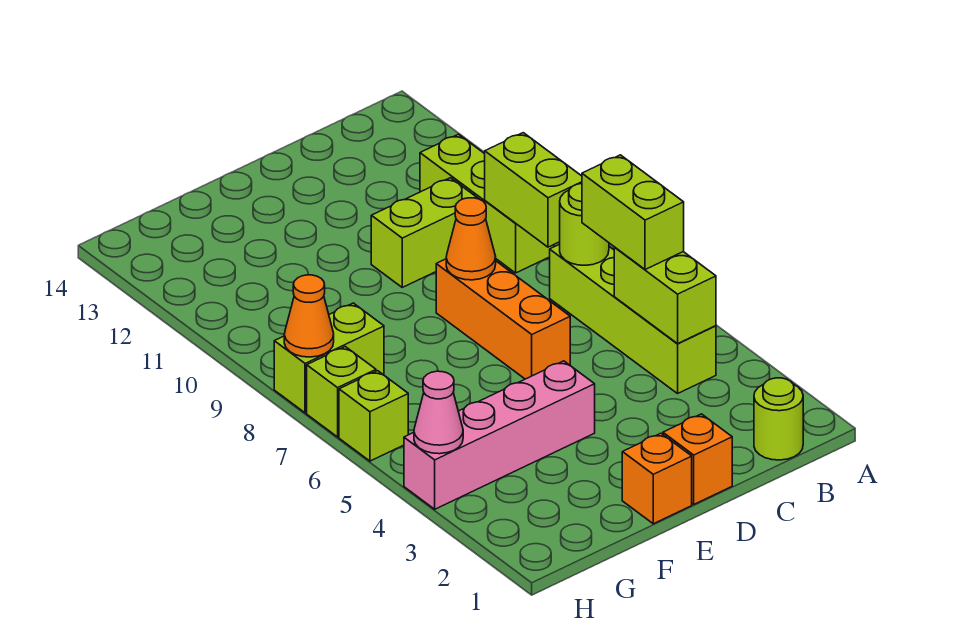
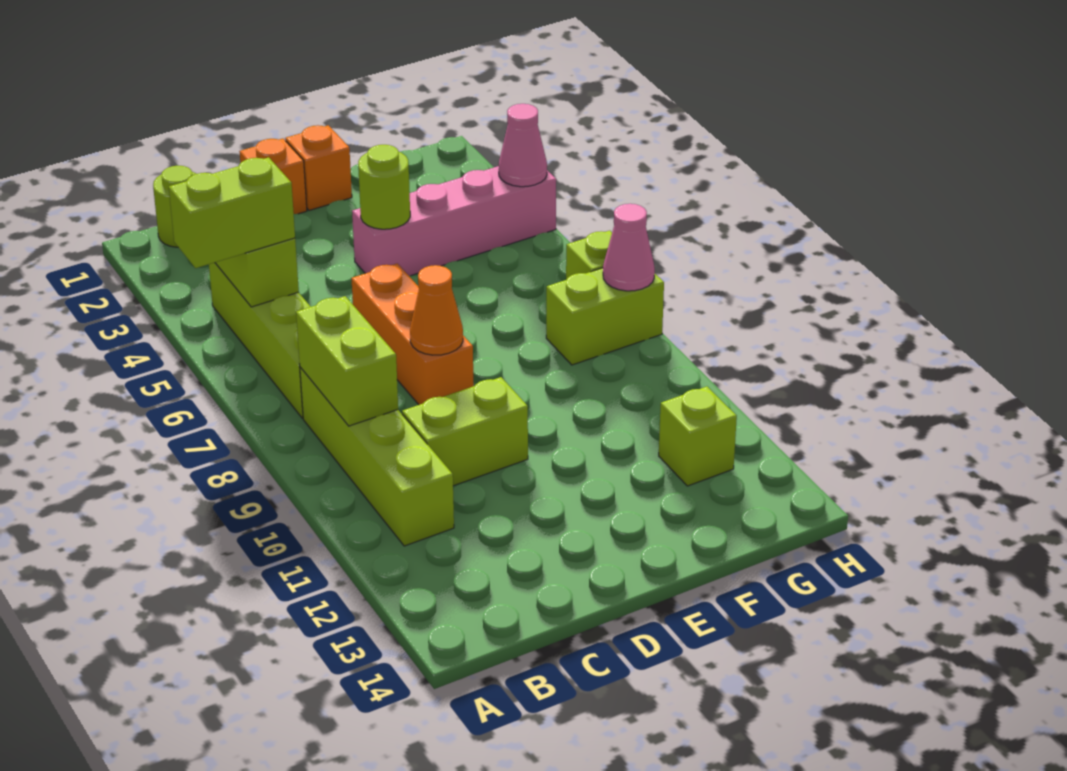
lime brick B5:B6 level 3 -> lime brick A5:B5 level 3
lime round brick B7 level 2 -> lime round brick E4 level 2
lime brick B9:B11 level 1 -> lime brick B8:B11 level 1
lime brick H6 level 1 -> lime brick G12 level 1
orange cone H8 level 2 -> pink cone H8 level 2

